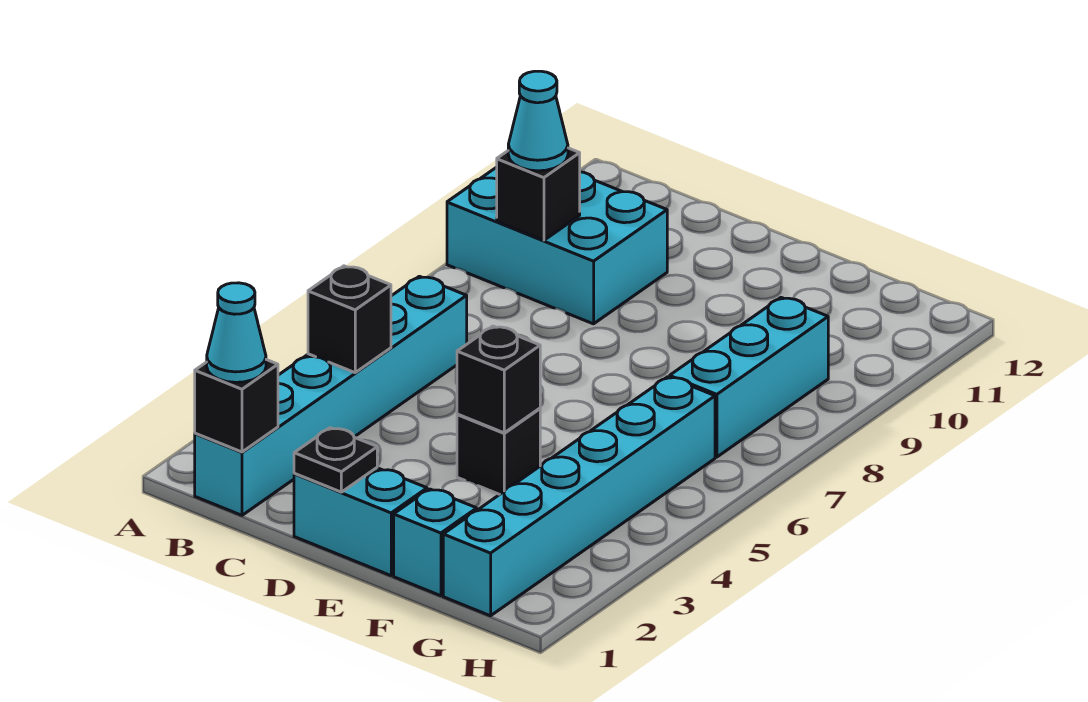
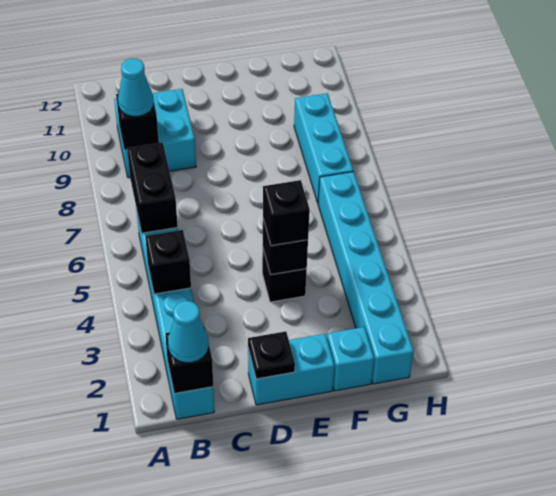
cyan brick A9:C10 level 1 -> cyan brick B9:C10 level 1
none -> black brick B6:B7 level 2
none -> black brick E4 level 3

